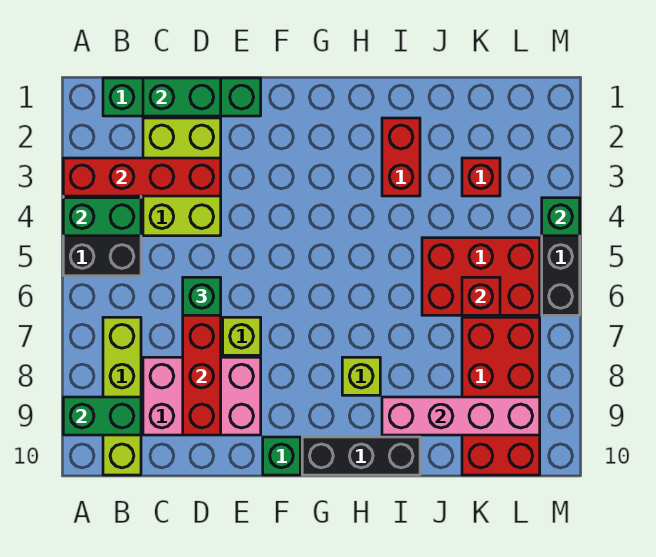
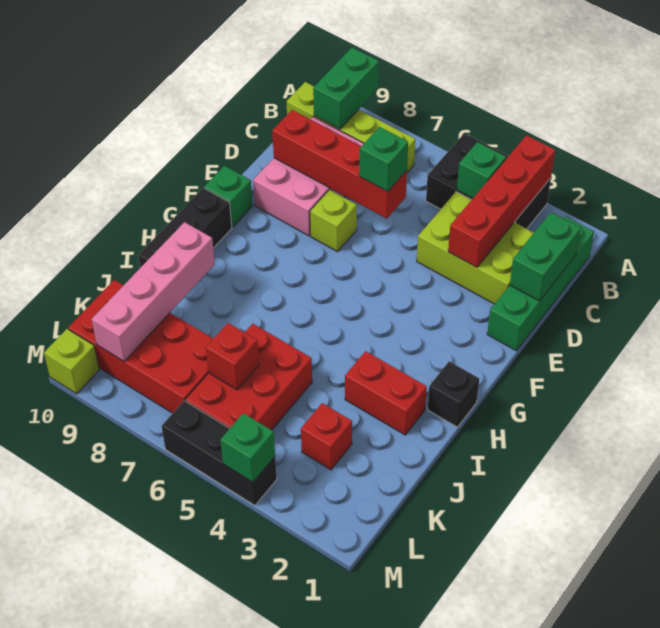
green brick A4:B4 level 2 -> green brick B4 level 2
none -> black brick H1 level 1
lime brick H8 level 1 -> lime brick M10 level 1

